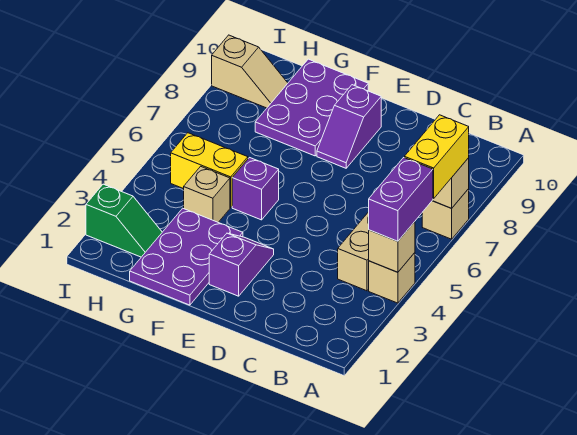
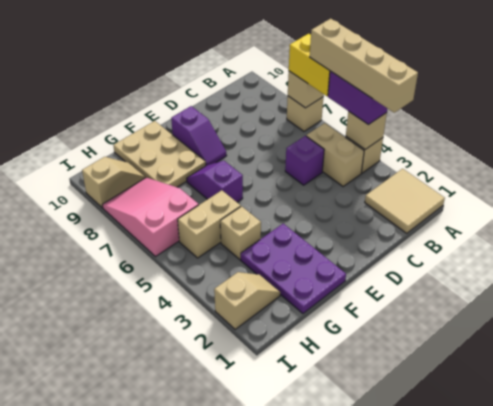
none -> tan tile A1:B2 level 1
none -> tan brick A3:A6 level 4
purple slope E2:E3 level 1 top 2 -> purple slope F6:F7 level 1 top 6
purple brick F5 level 1 -> purple brick C5 level 1
purple plate F8:G10 level 1 -> tan plate F8:G10 level 1
yellow brick G5:H5 level 1 -> tan brick G5:H5 level 1
green slope H2:I2 level 1 top I -> tan slope H2:I2 level 1 top I
none -> pink slope H6:I8 level 1 top 6

